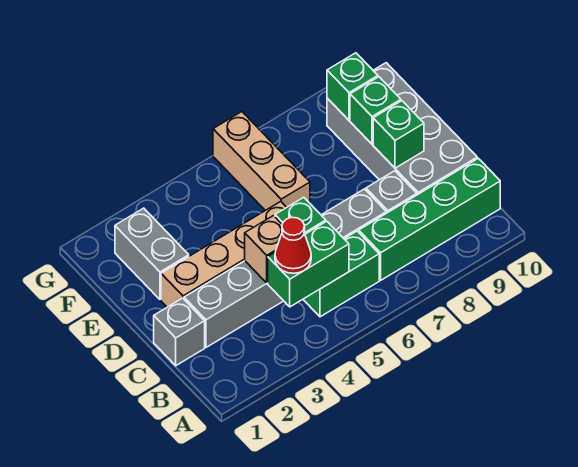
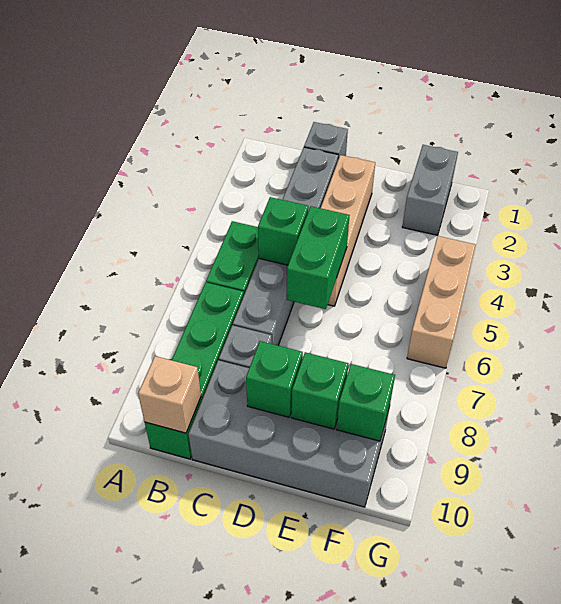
green brick B4:B5 level 2 -> green brick D5:D6 level 2
red cone B4 level 3 -> none
tan brick C4 level 2 -> tan brick B10 level 2
grey brick E2:F2 level 1 -> grey brick F1:F2 level 1
tan brick E6:G6 level 1 -> tan brick G4:G6 level 1

